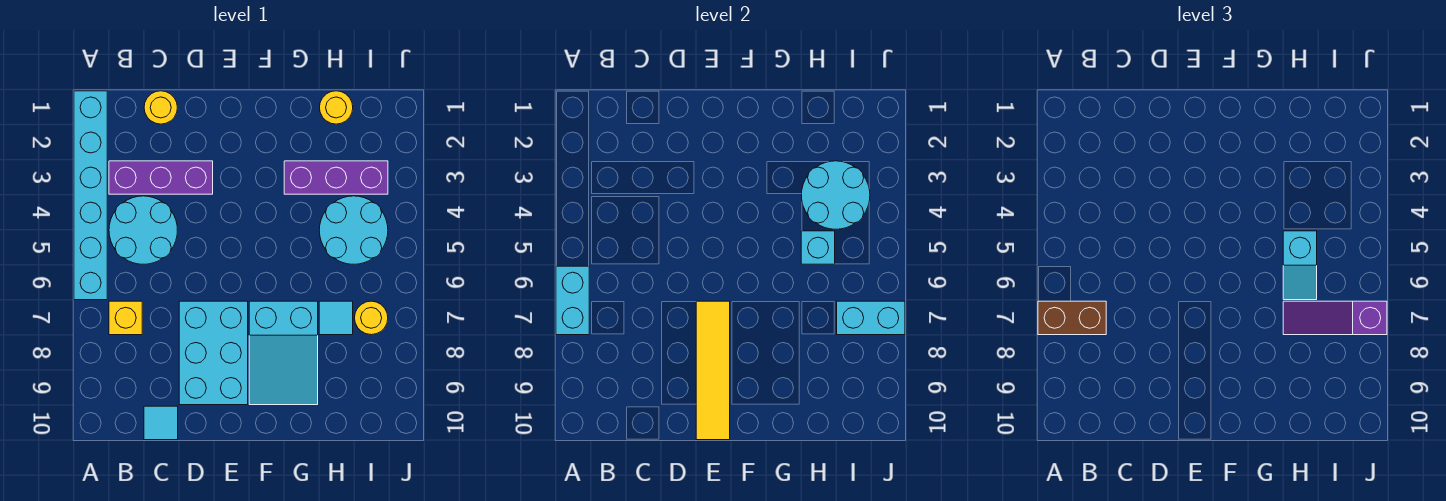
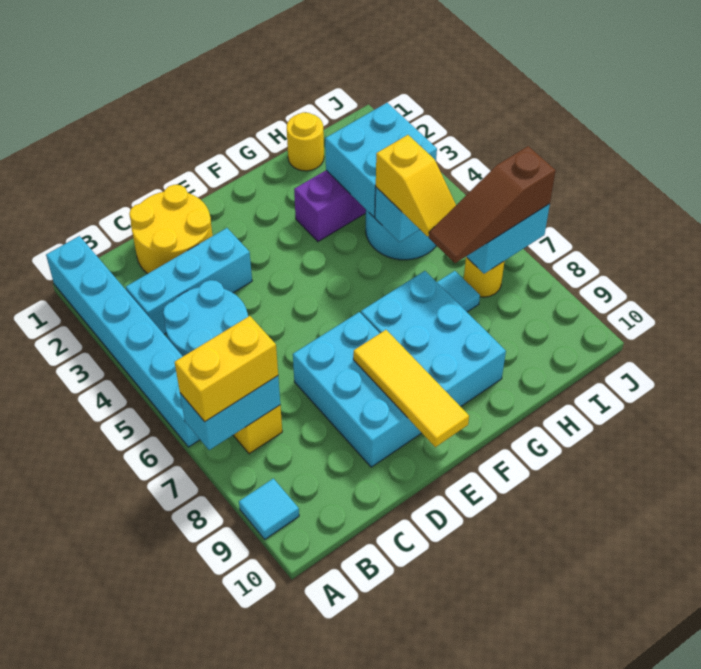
cyan brick A6:A7 level 2 -> cyan brick A7:B7 level 2
brown brick A7:B7 level 3 -> yellow brick A7:B7 level 3
purple brick B3:D3 level 1 -> cyan brick B3:D3 level 1
yellow round brick C1 level 1 -> yellow round brick C1:D2 level 1
cyan tile C10 level 1 -> cyan tile A9 level 1
yellow tile E7:E10 level 2 -> yellow tile E8:E10 level 2
cyan slope F7:G9 level 1 top 7 -> cyan brick F7:G9 level 1
cyan round brick H3:I4 level 2 -> cyan brick H3:I4 level 2
cyan slope H5:H6 level 3 top 5 -> yellow slope H5:H6 level 3 top 5
purple slope H7:J7 level 3 top J -> brown slope H7:J7 level 3 top J

